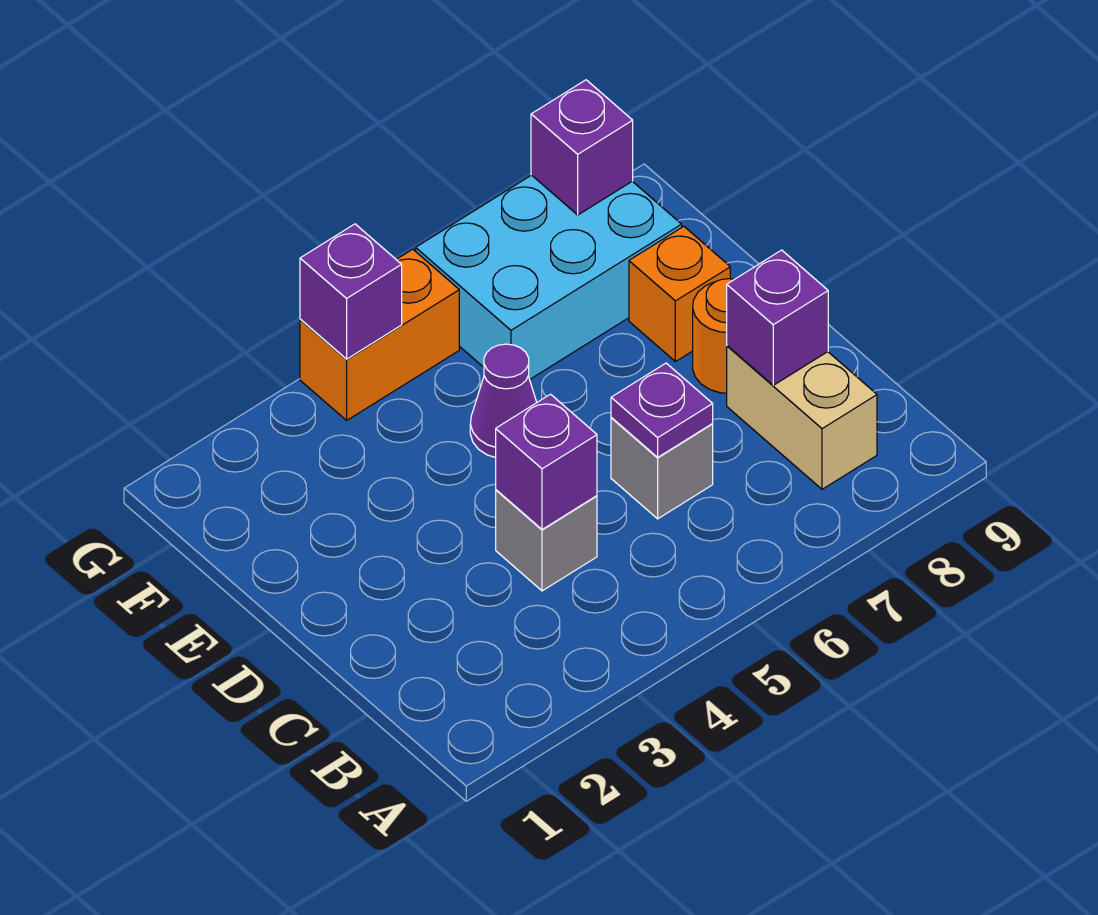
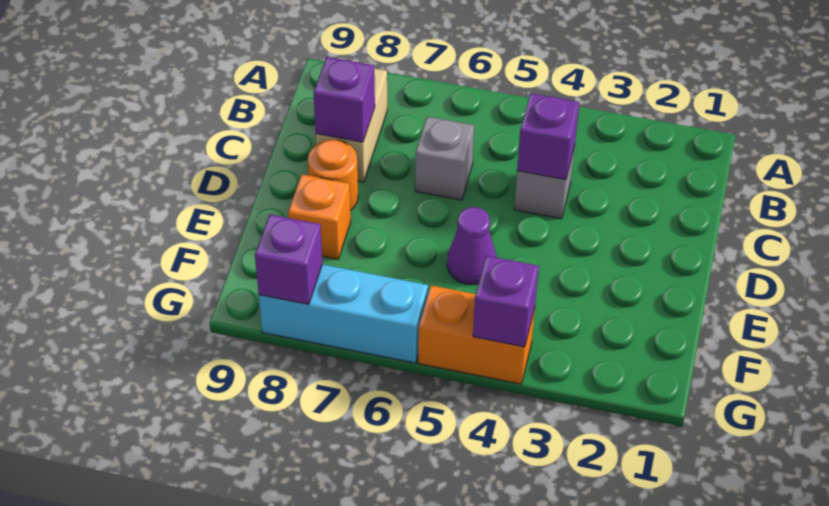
purple plate C6 level 2 -> none
cyan brick F6:G8 level 1 -> cyan brick G6:G8 level 1

